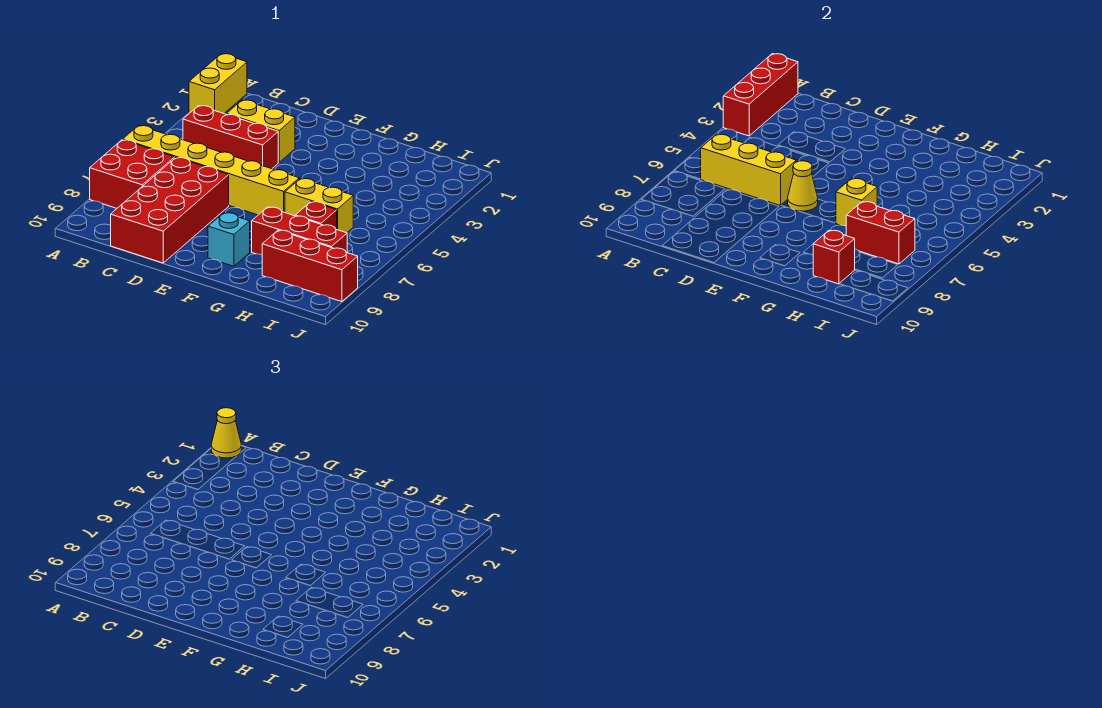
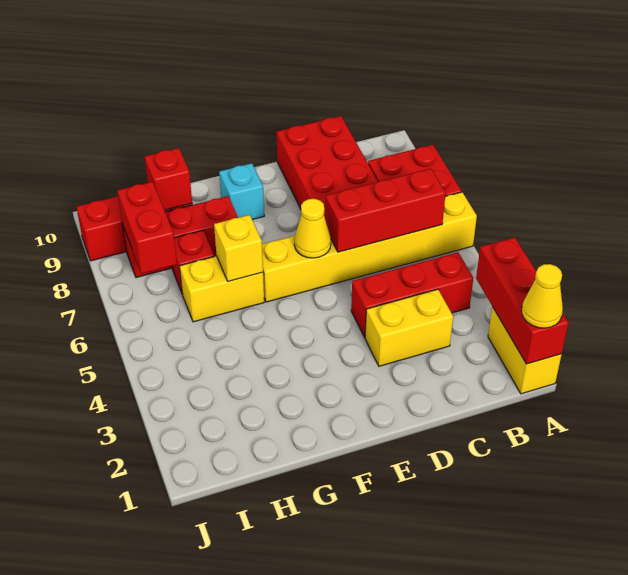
yellow brick B6:D6 level 2 -> red brick B6:D6 level 2
red brick H7:I7 level 2 -> red brick I7:I8 level 2

